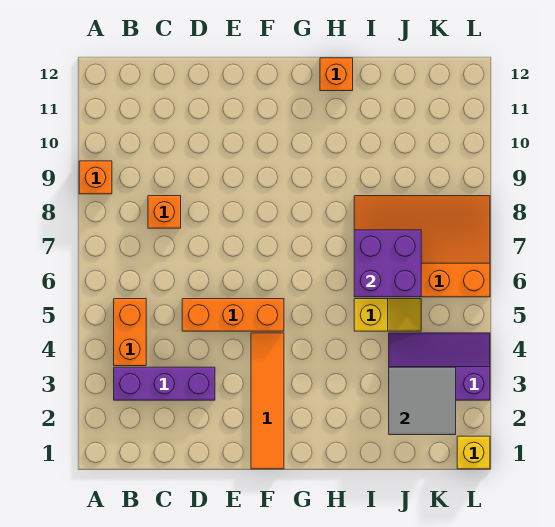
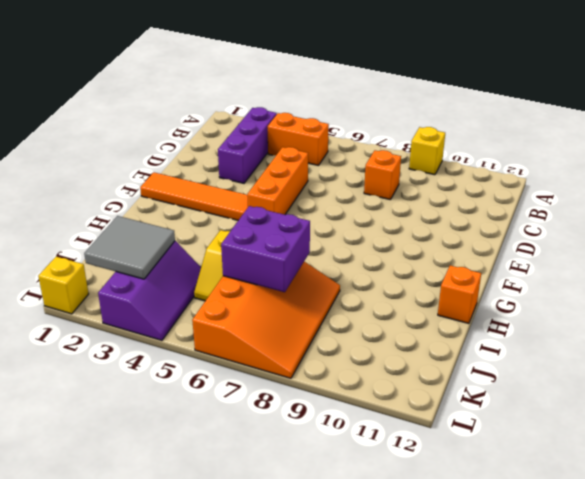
orange brick A9 level 1 -> yellow brick A9 level 1

